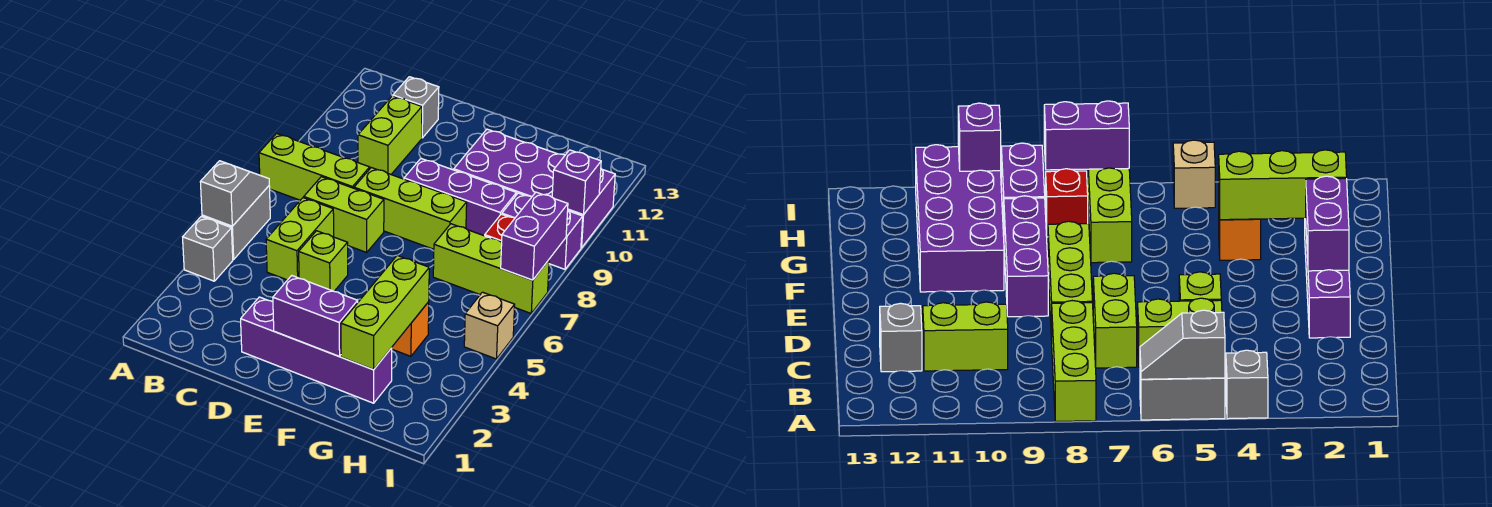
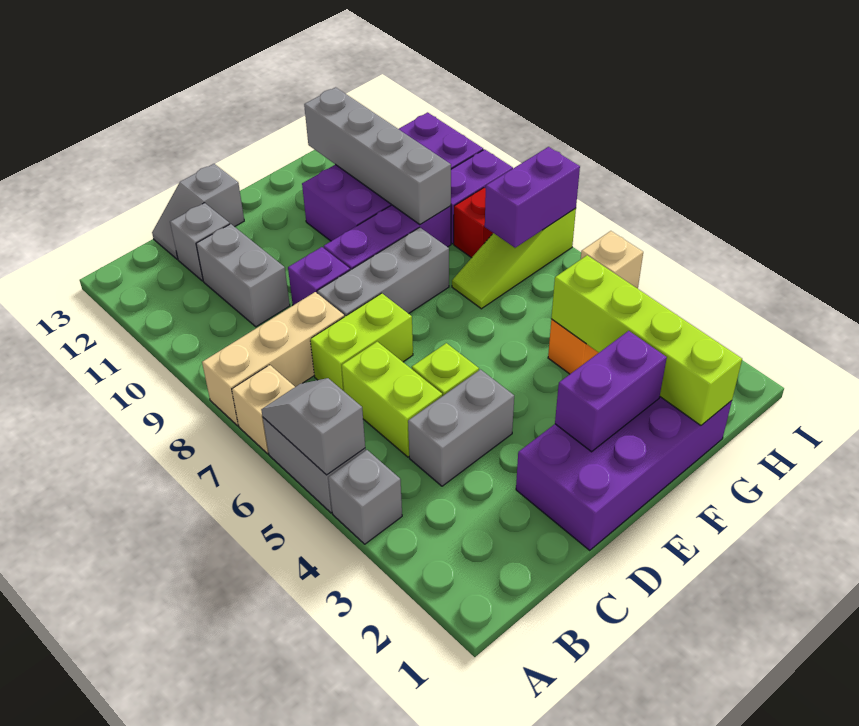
none -> tan brick A7 level 1
lime brick A8:C8 level 1 -> tan brick A8:C8 level 1
none -> grey brick C4:D4 level 1
lime brick C10:C11 level 1 -> grey brick C10:C11 level 1
none -> grey slope C13:D13 level 1 top D
purple brick D2:G2 level 1 -> purple brick D1:G2 level 1
lime brick D8:F8 level 1 -> grey brick D8:F8 level 1
lime brick G2:G4 level 2 -> lime brick G1:G4 level 2
lime brick G7:I7 level 1 -> lime slope G7:I7 level 1 top I
none -> grey brick G9:G12 level 2
purple brick I7:I8 level 2 -> purple brick H7:I7 level 2
purple brick I10 level 2 -> purple brick D9 level 1

